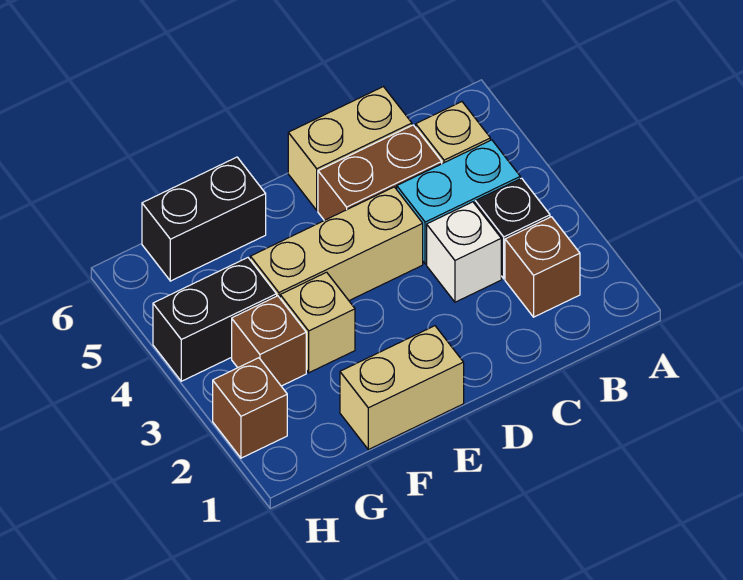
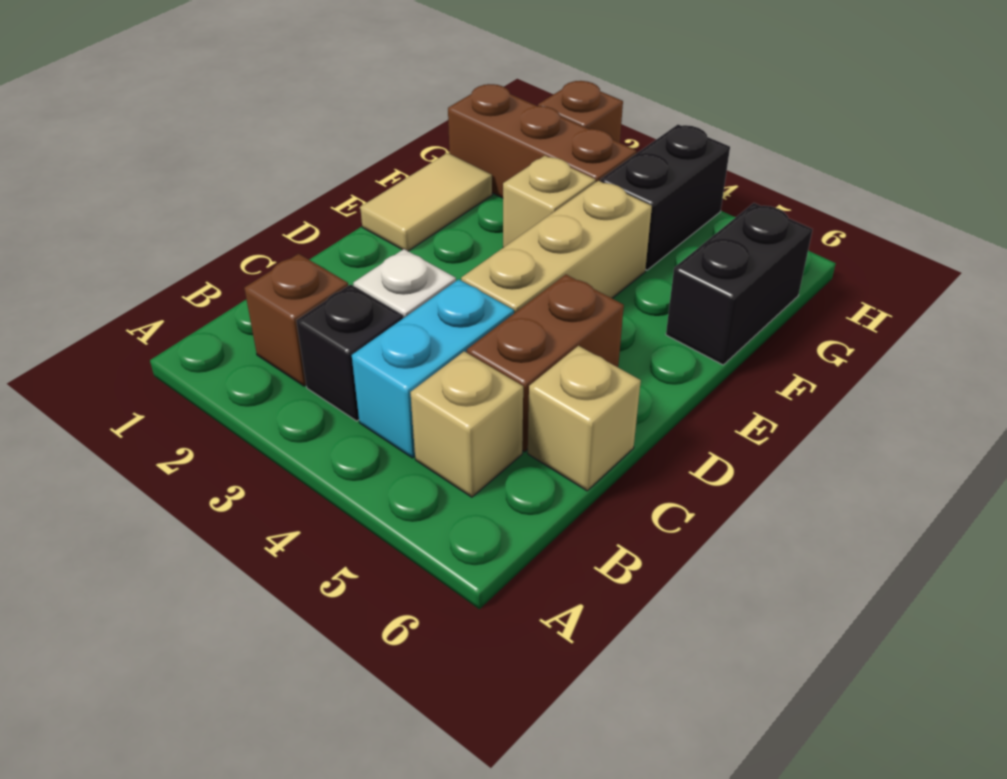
tan brick C6:D6 level 1 -> tan brick C6 level 1
tan brick E1:F1 level 1 -> tan tile E1:F1 level 1
brown brick G3 level 1 -> brown brick G1:G3 level 1

